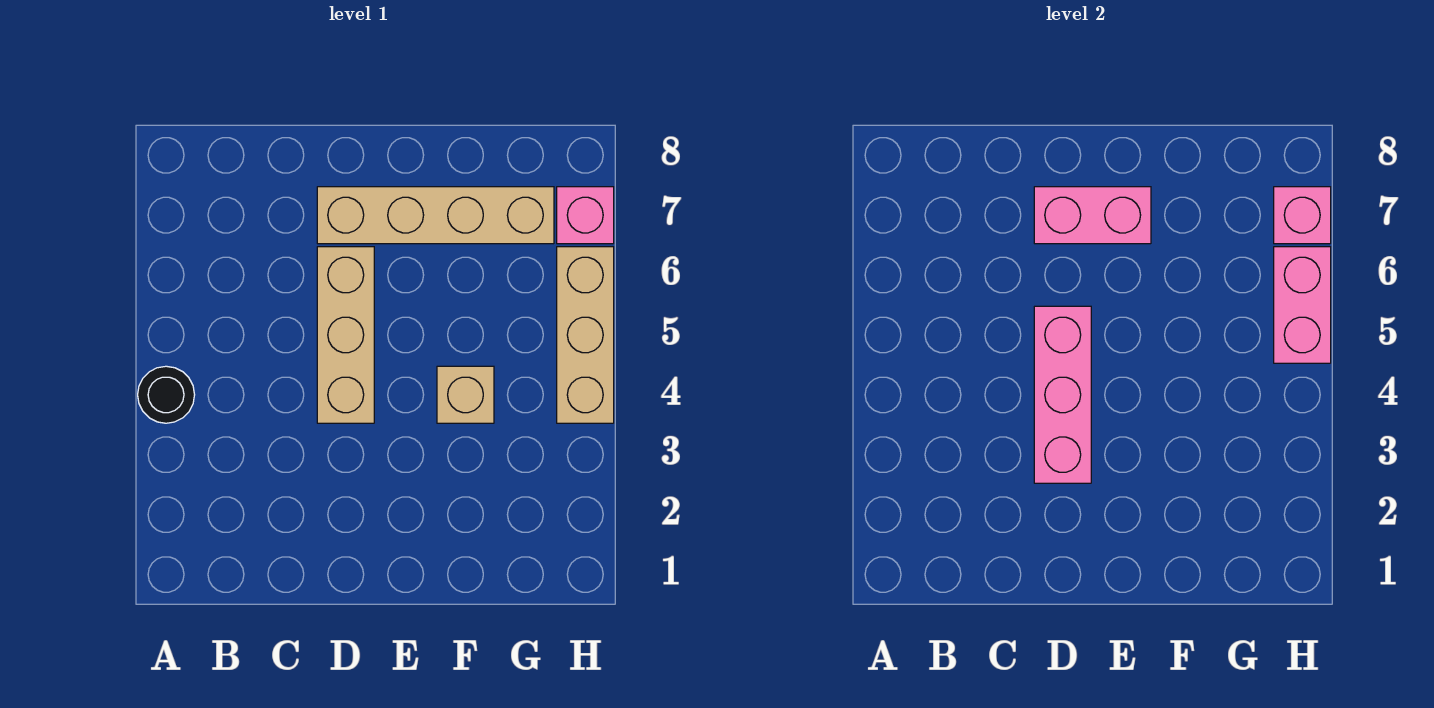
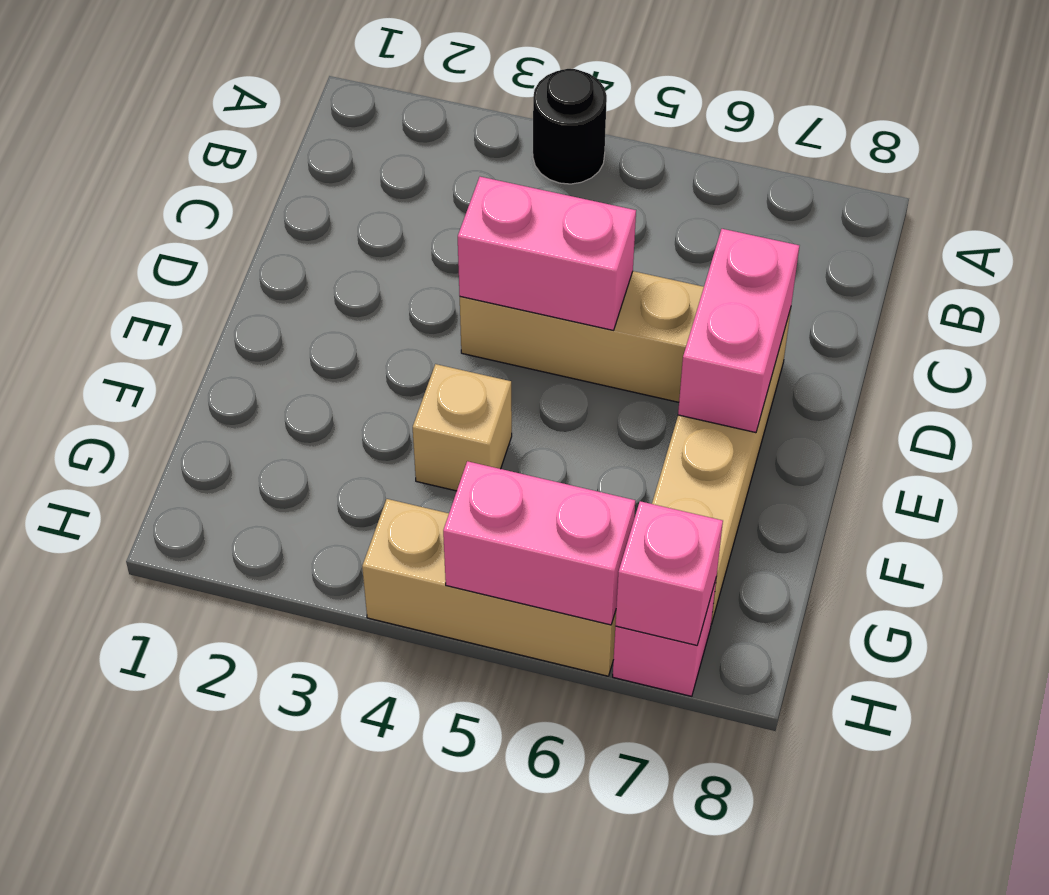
pink brick D3:D5 level 2 -> pink brick D4:D5 level 2

